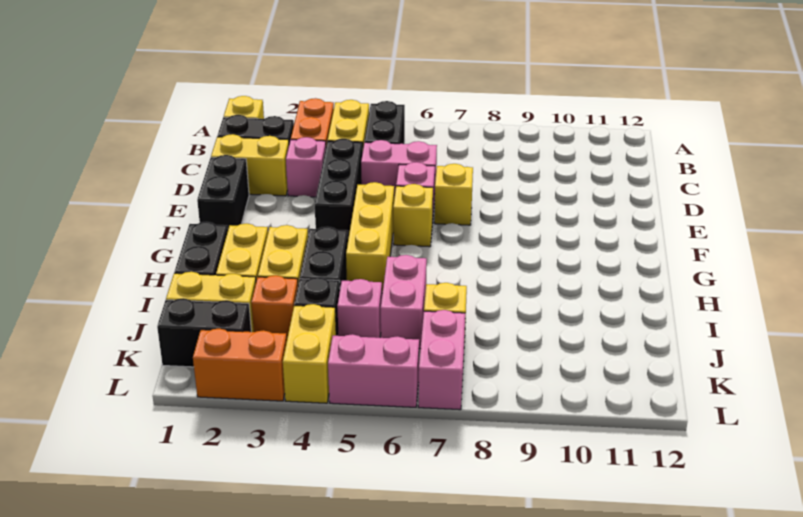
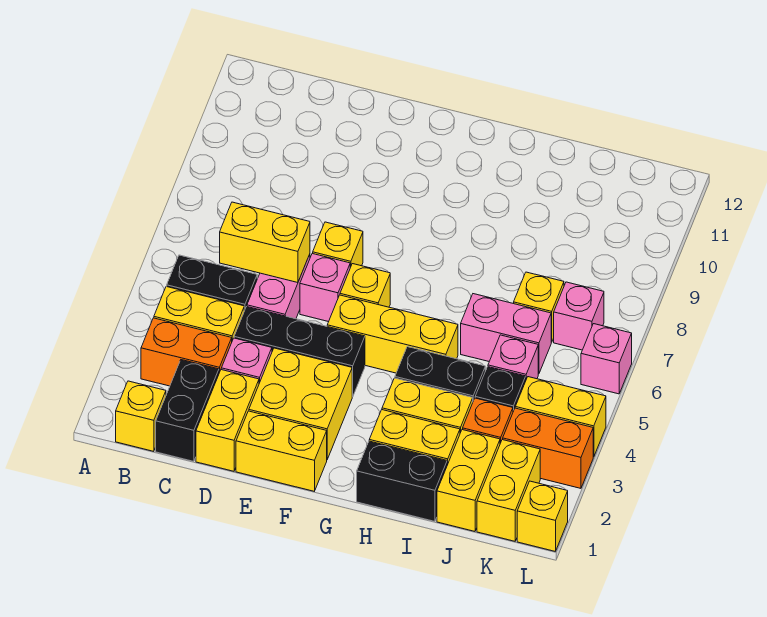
none -> yellow brick C6:D6 level 2
black brick E1:F1 level 1 -> yellow brick E1:F1 level 1
none -> yellow brick E2:F3 level 1
black brick K1:K2 level 1 -> yellow brick K1:K2 level 1
pink brick K7:L7 level 1 -> pink brick K7 level 1
none -> yellow brick L1 level 1
orange brick L2:L3 level 1 -> orange brick K3:L3 level 1
pink brick L5:L6 level 1 -> pink brick L6 level 1

